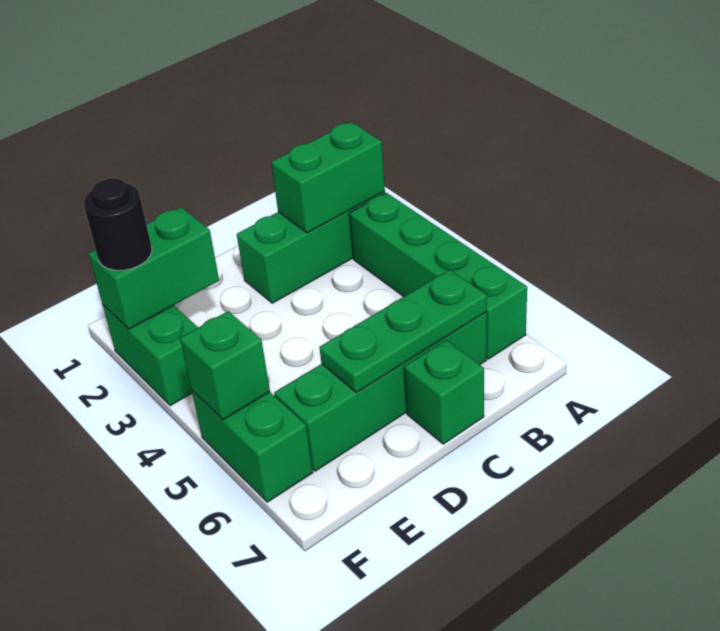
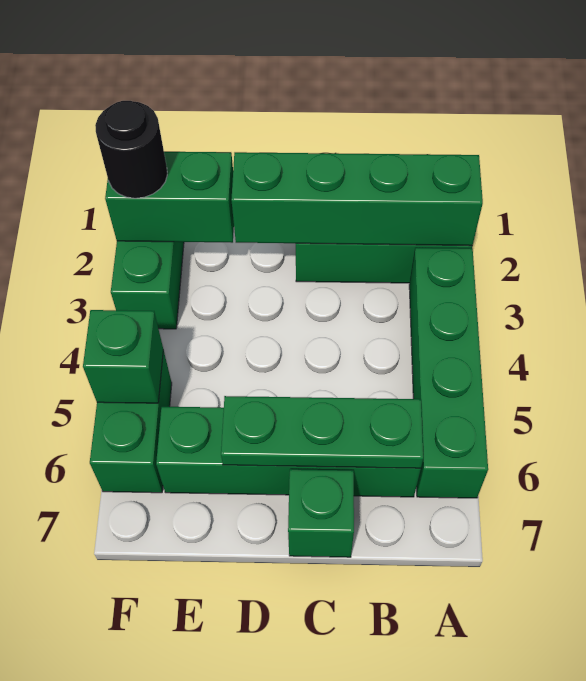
green brick A2:B2 level 2 -> green brick A2:D2 level 2

